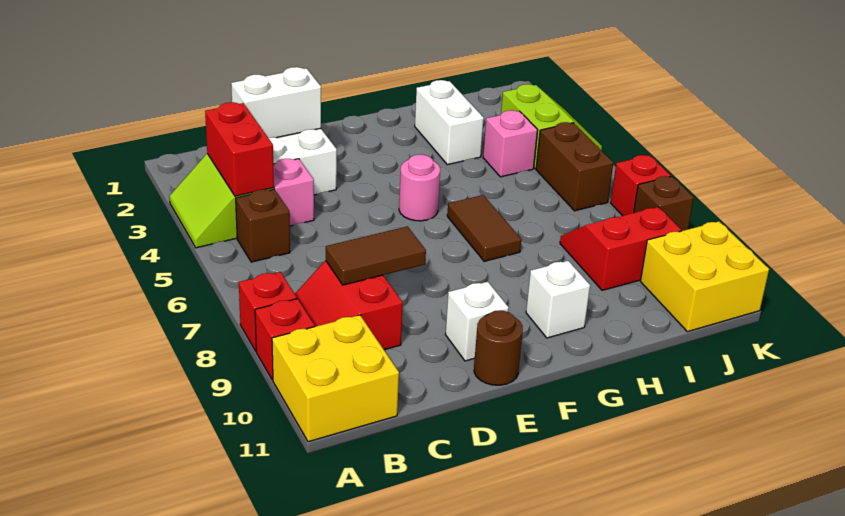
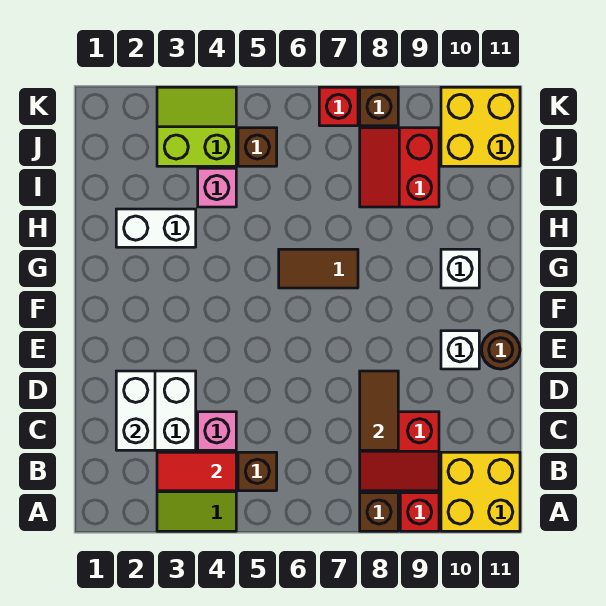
red brick A8 level 1 -> brown brick A8 level 1
red brick B3:B4 level 2 -> red tile B3:B4 level 2
pink round brick F5 level 1 -> none
brown brick J5:J6 level 1 -> brown brick J5 level 1

